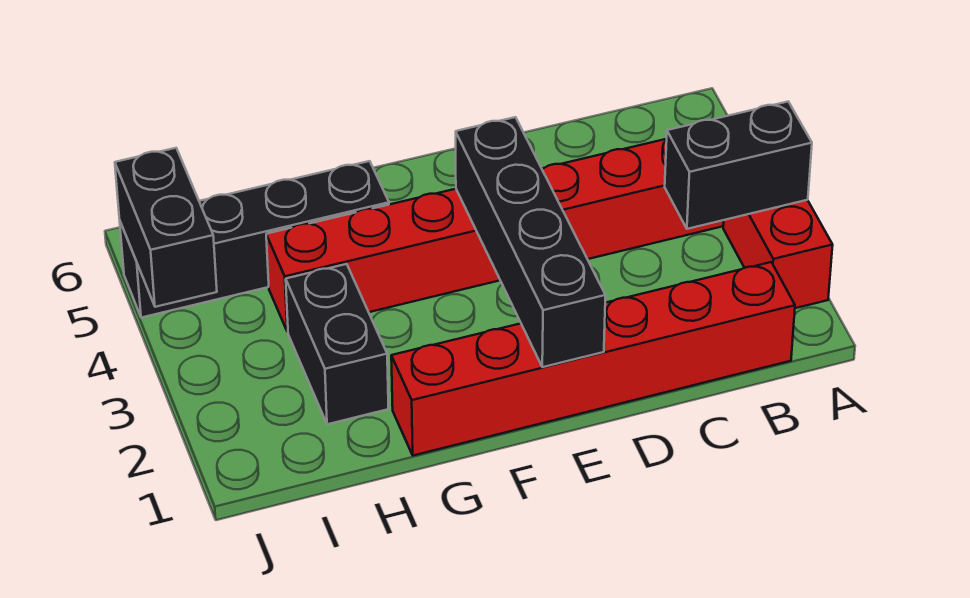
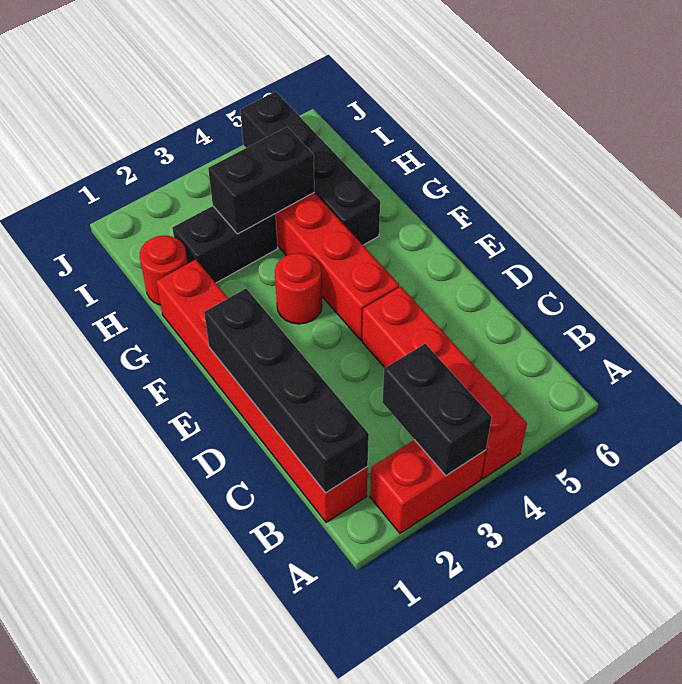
black brick E1:E4 level 2 -> black brick B1:E1 level 2
none -> red round brick F3 level 1
none -> red round brick H1 level 1
black brick J4:J5 level 2 -> black brick H3:H4 level 2

